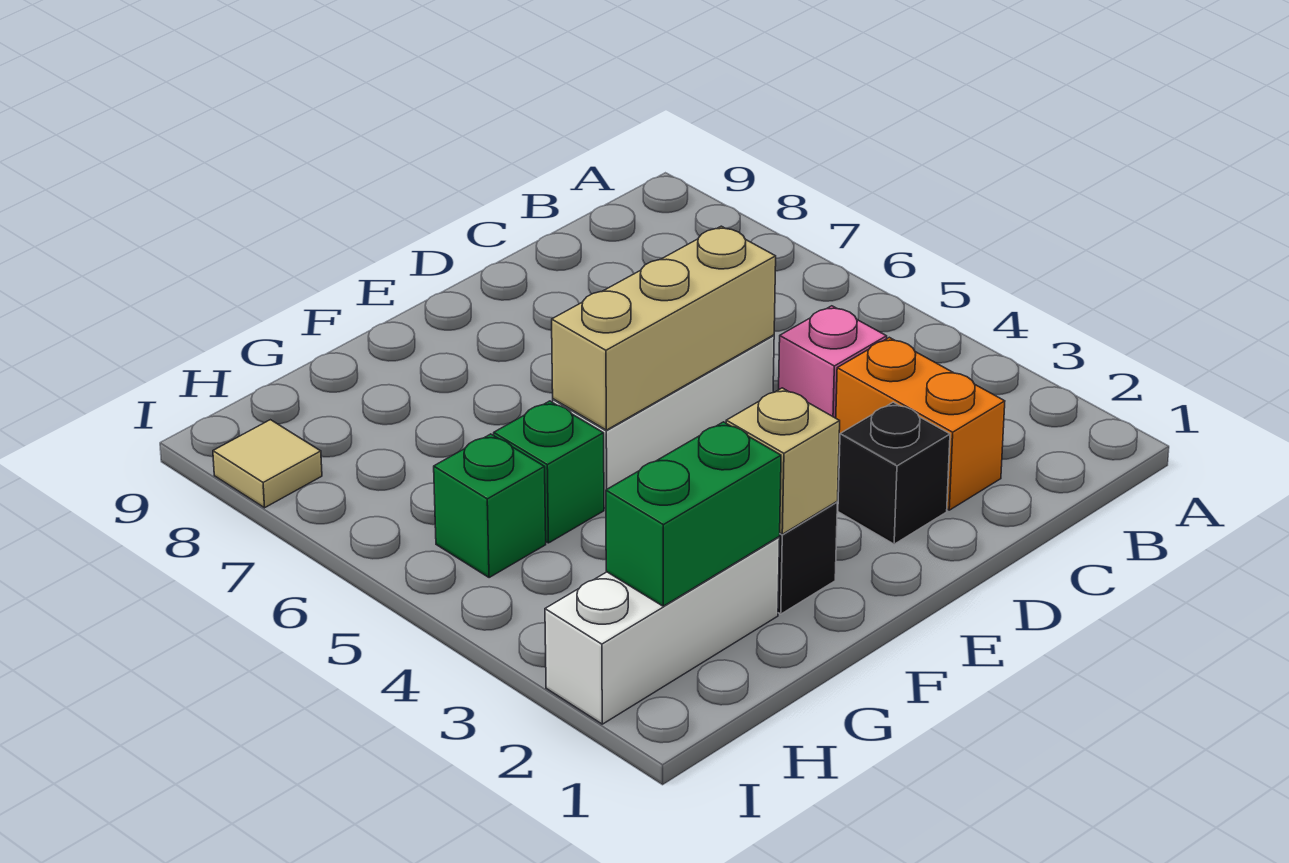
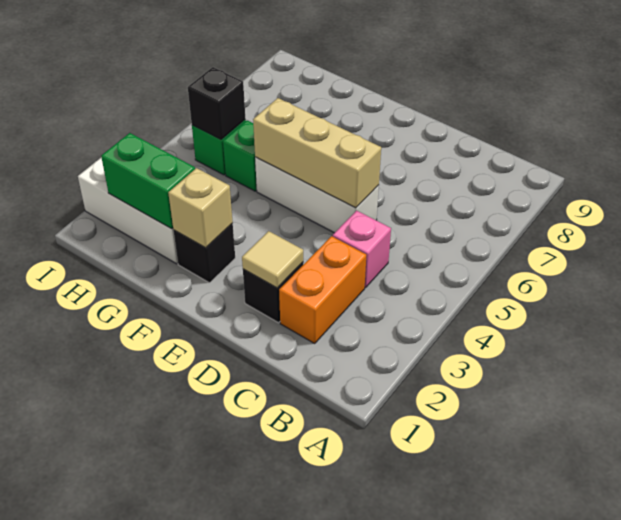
none -> black brick H5 level 2
tan tile I8 level 1 -> tan tile D2 level 2

